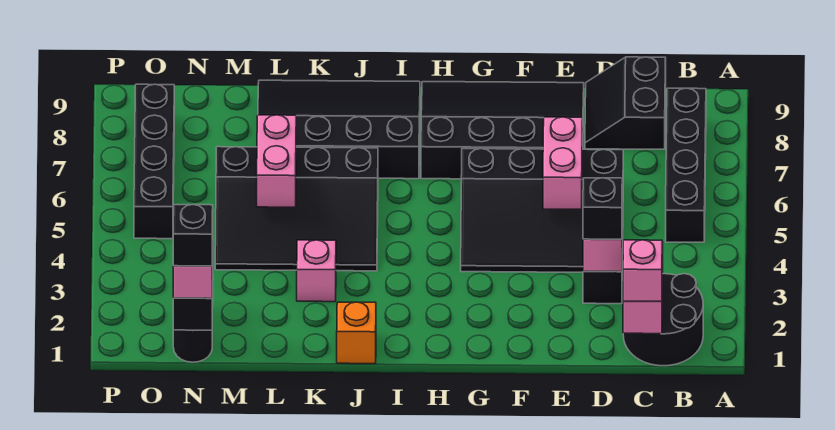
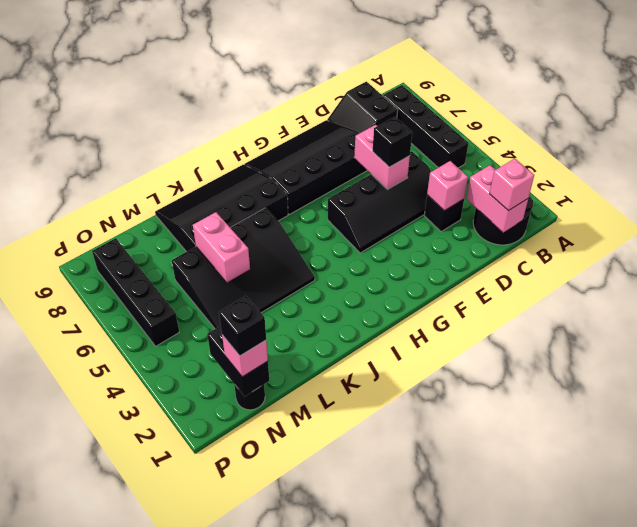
black brick D3 level 3 -> black brick E5 level 3
black slope D4:G6 level 1 top 6 -> black slope D4:G5 level 1 top 5
orange brick J1 level 1 -> none
pink brick K3 level 1 -> none

